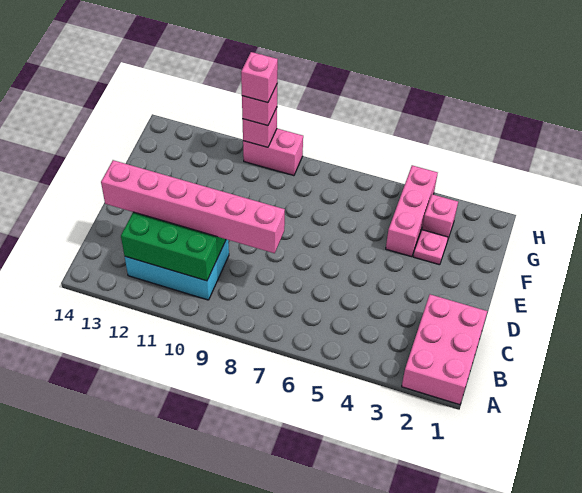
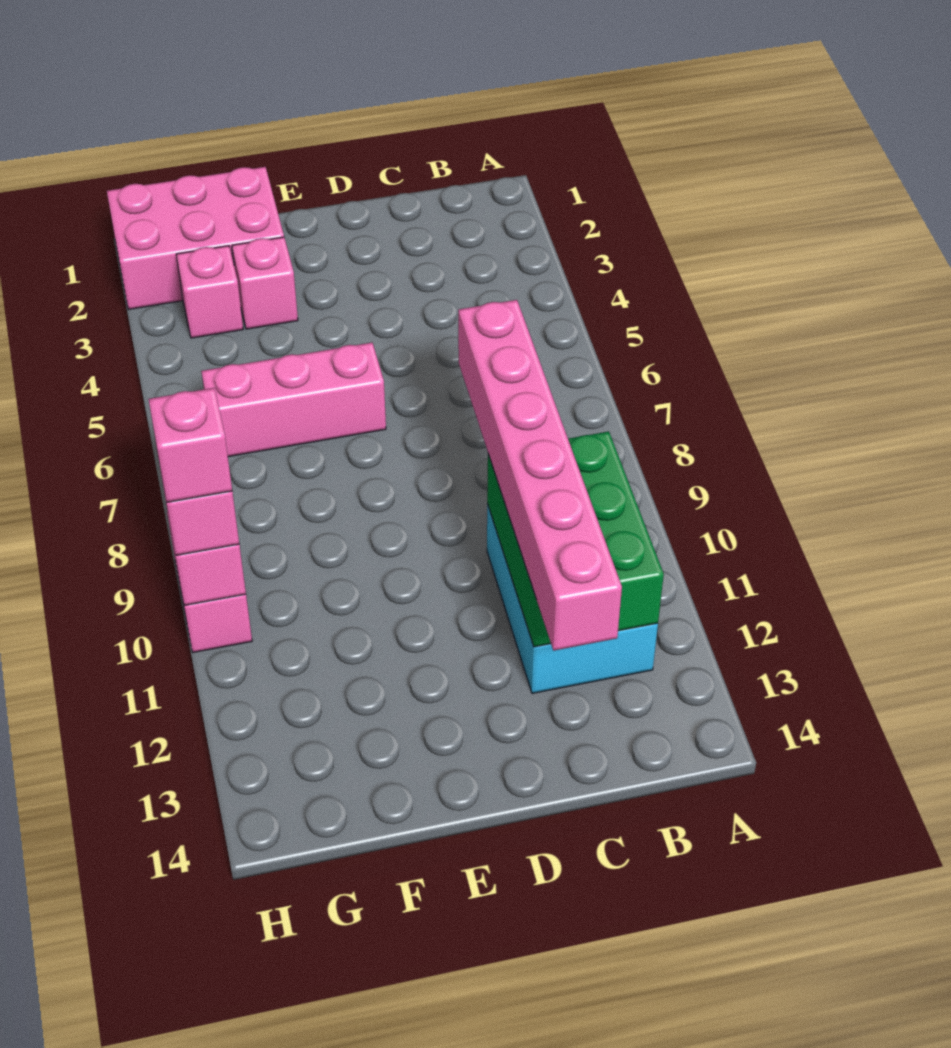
pink brick A1:C2 level 1 -> pink brick F1:H2 level 1
pink plate F3 level 1 -> pink brick F3 level 1
pink brick F4:H4 level 1 -> pink brick E6:G6 level 1

